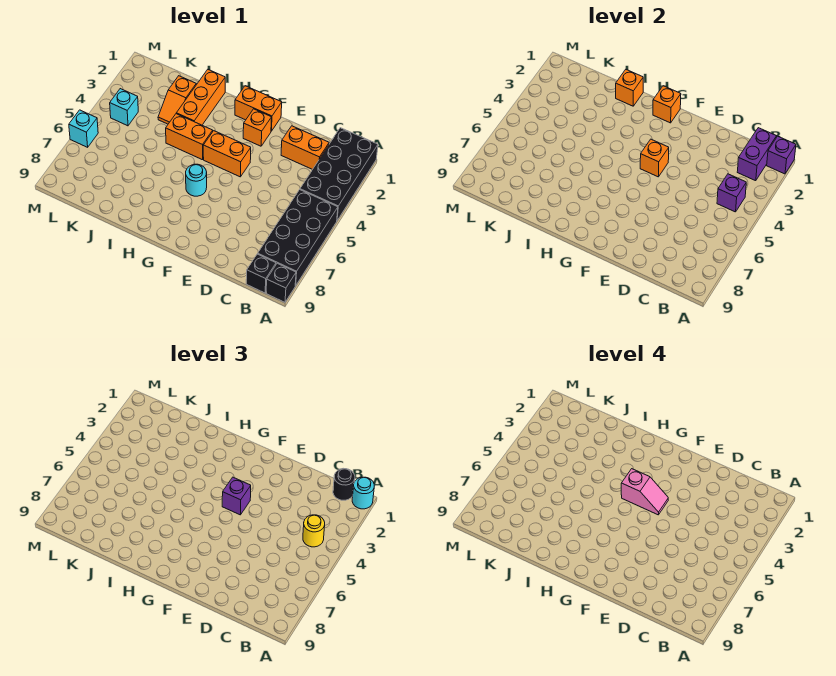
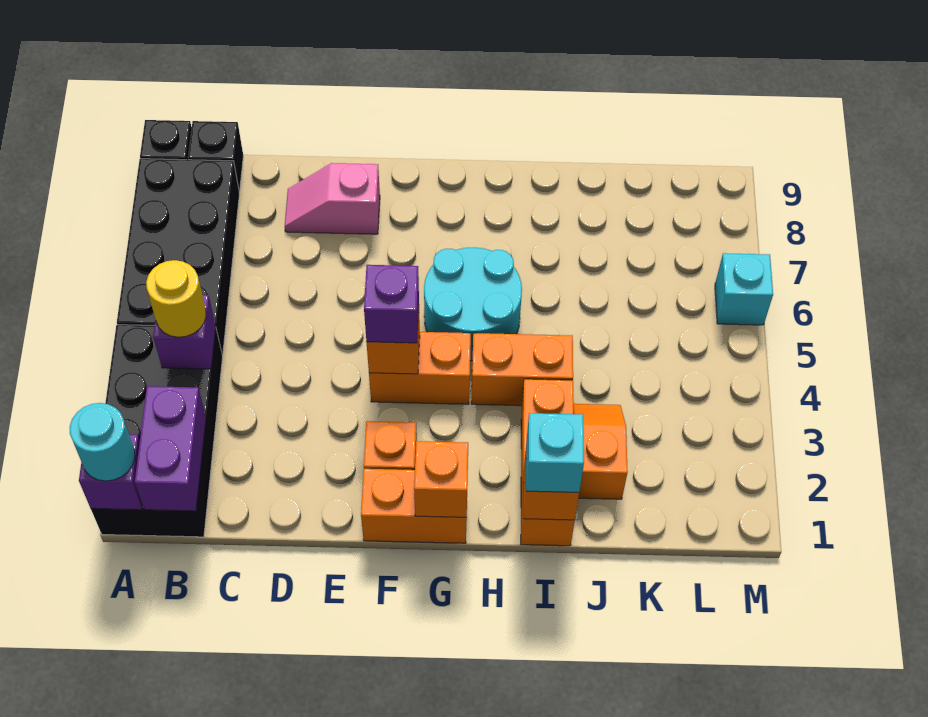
black round brick B1 level 3 -> none
orange brick C2:D2 level 1 -> none
pink slope F4:G4 level 4 top G -> pink slope D8:E8 level 1 top E
cyan round brick G6 level 1 -> cyan round brick G5:H6 level 1
cyan brick L4 level 1 -> cyan brick I1 level 3

